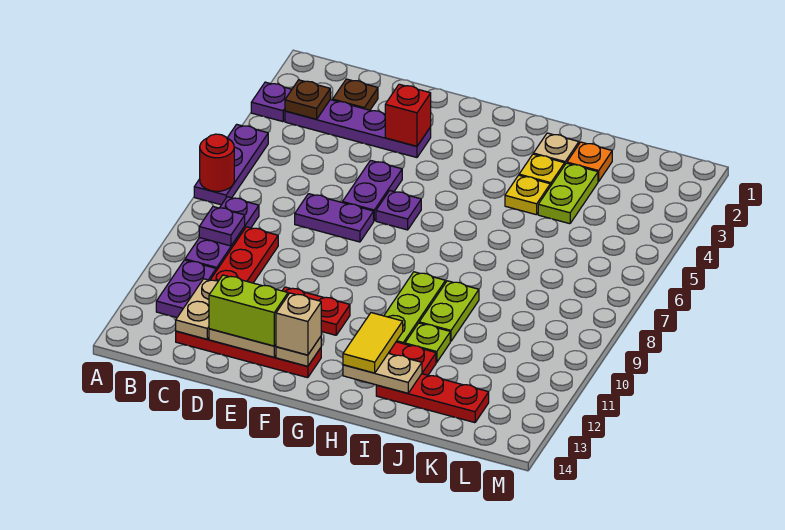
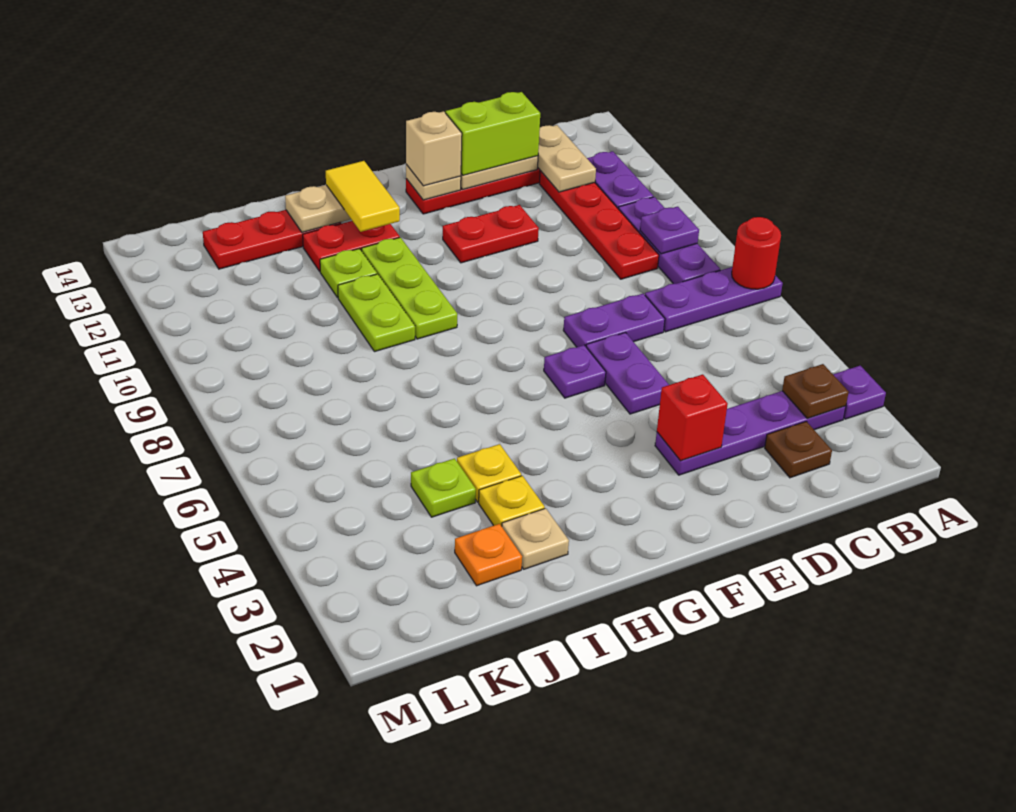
purple plate A5:A7 level 1 -> purple plate A7:C7 level 1
lime plate J3:J4 level 1 -> lime plate J4 level 1

